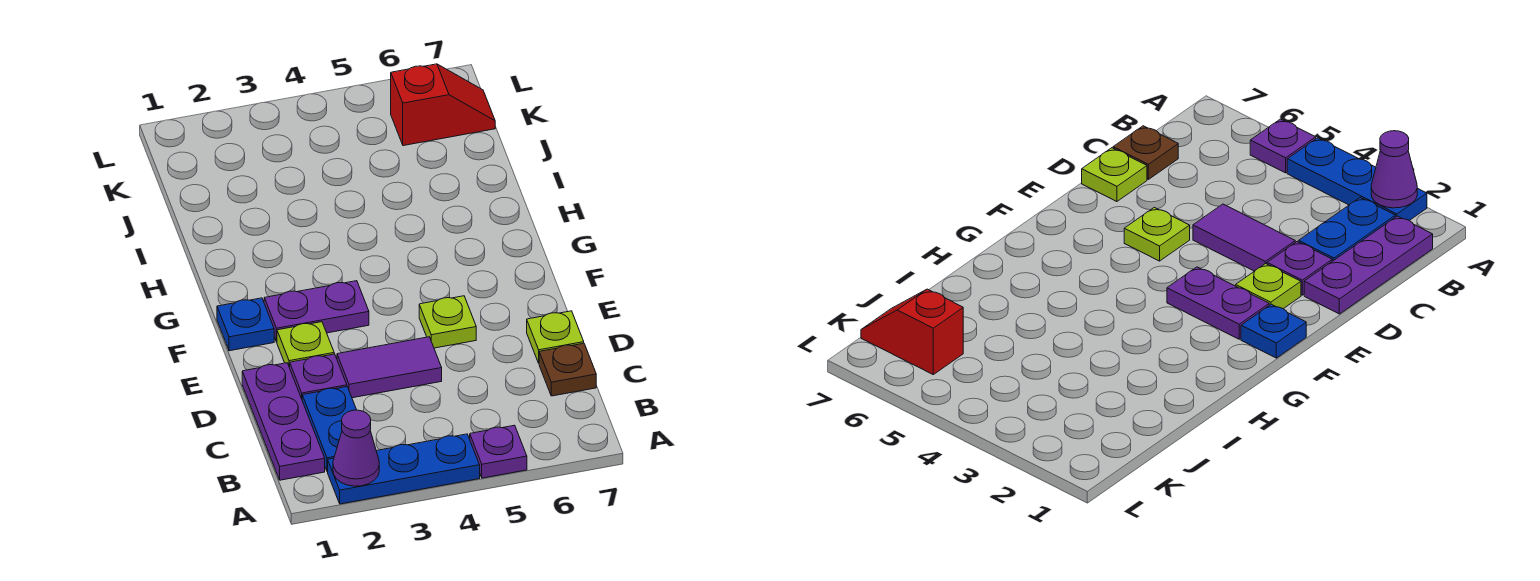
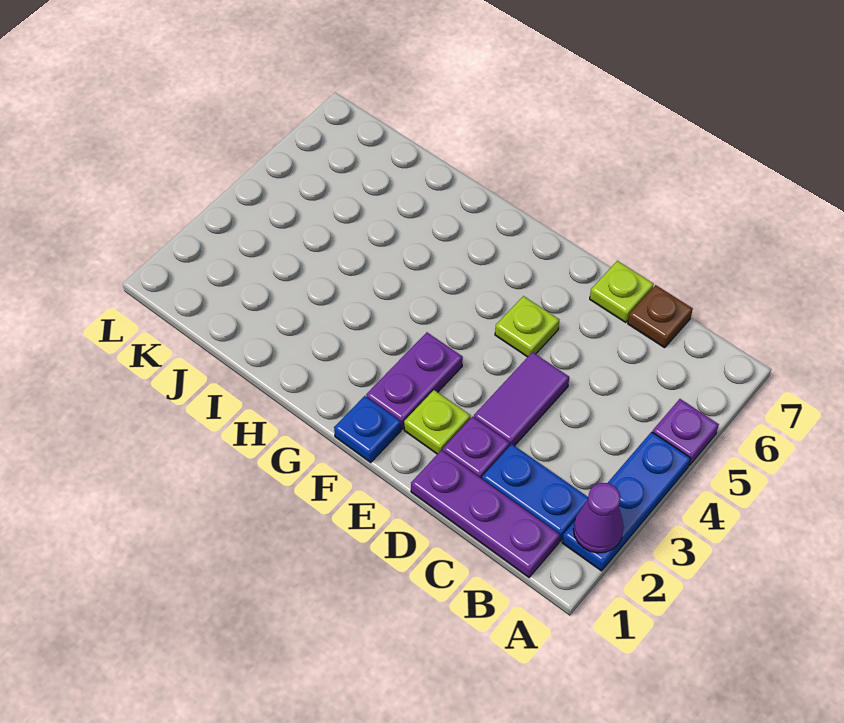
red slope K6:K7 level 1 top 6 -> none

